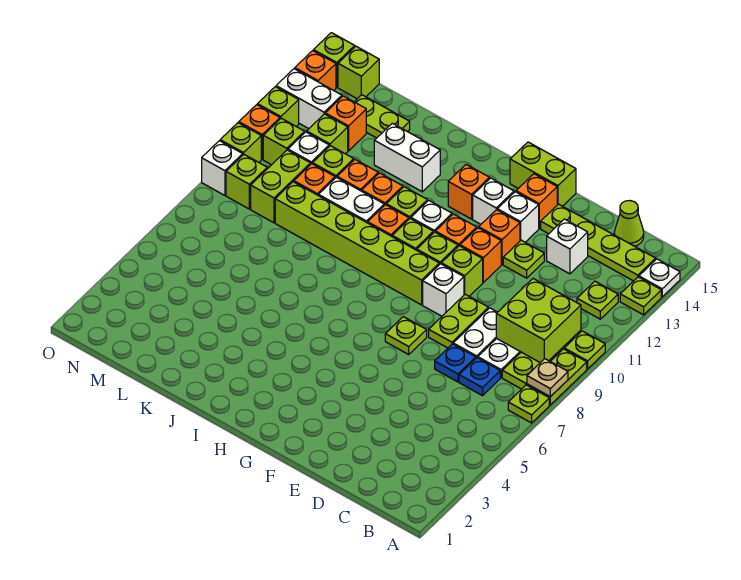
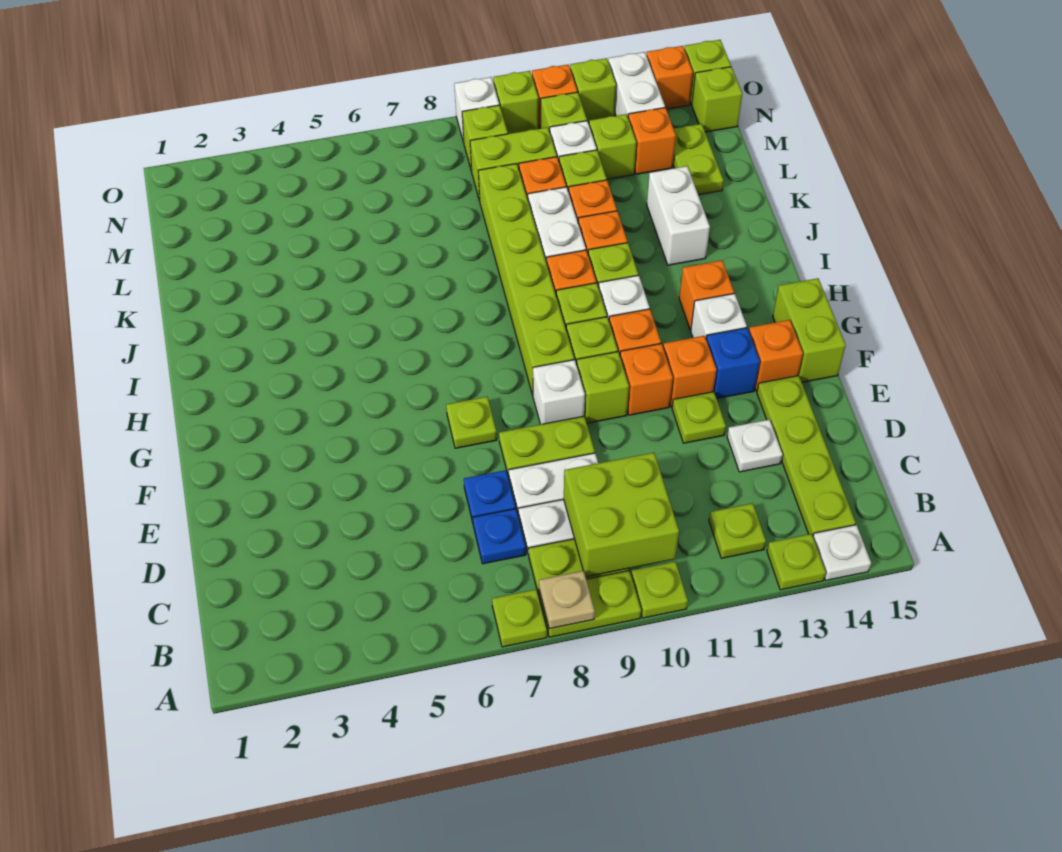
lime cone C15 level 1 -> none
white brick D13 level 1 -> white plate D13 level 1
white brick F13 level 1 -> blue brick F13 level 1

